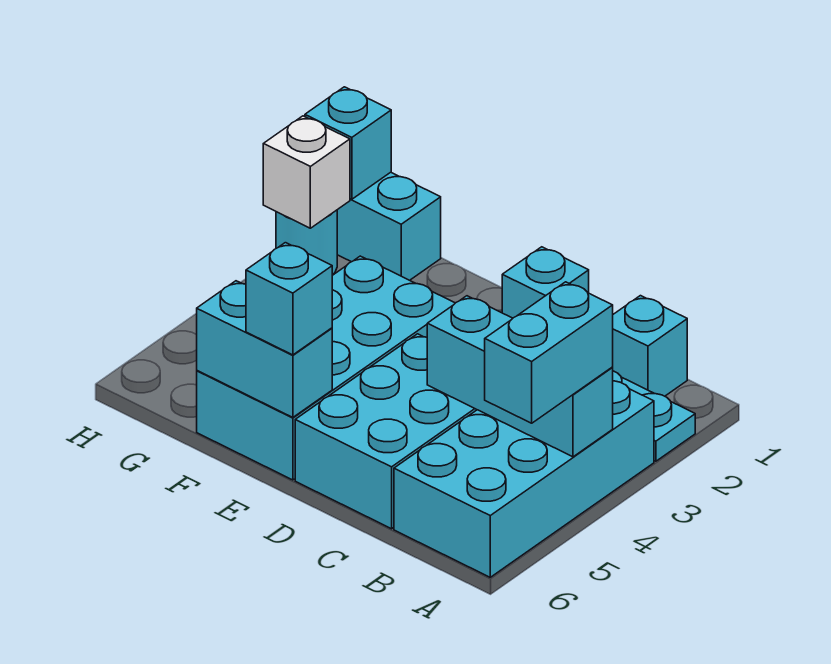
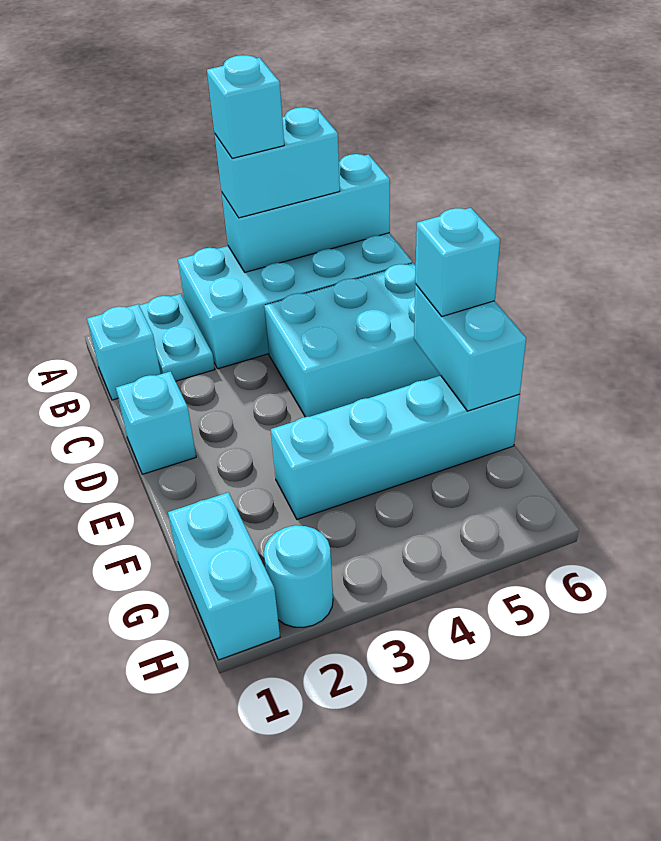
cyan brick A4:C4 level 2 -> cyan brick A4:A6 level 2
cyan brick E3:F6 level 1 -> cyan brick F3:F6 level 1
cyan brick H1 level 2 -> cyan brick A4 level 4
white brick H2 level 2 -> none

